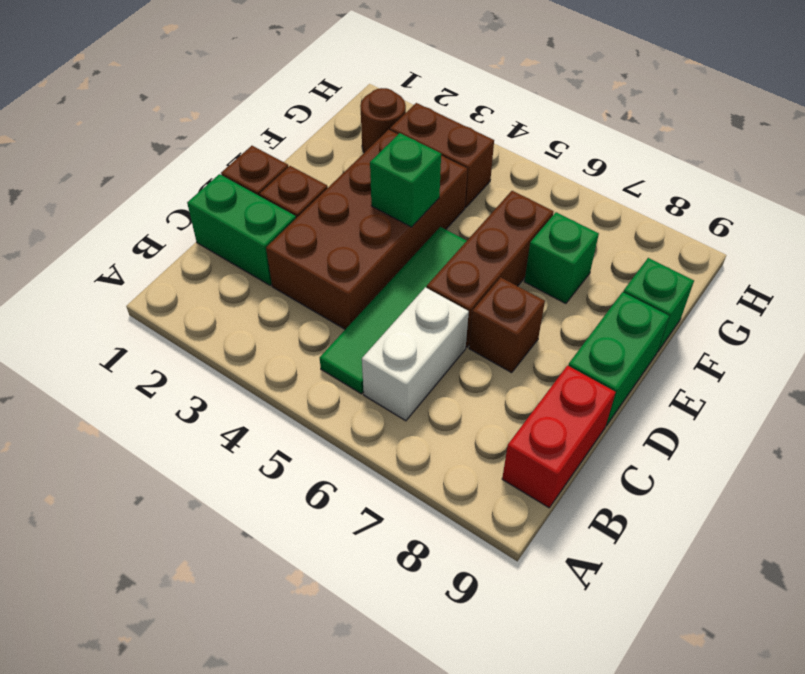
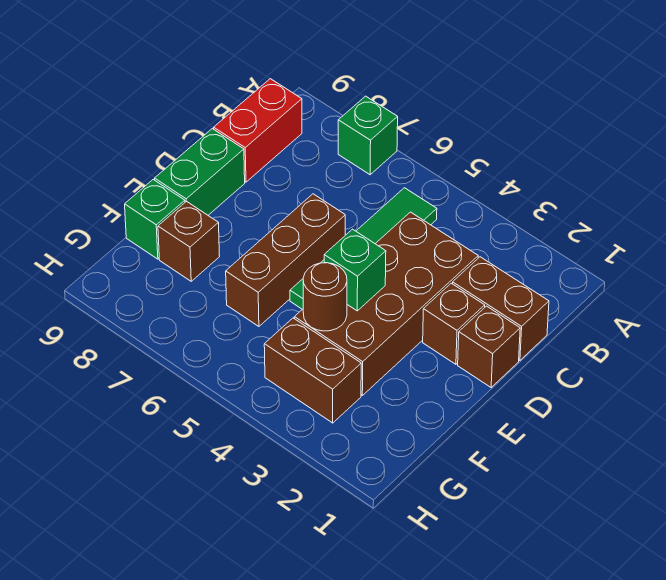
white brick B6:C6 level 1 -> none
green brick C1:C2 level 1 -> brown brick C1:C2 level 1
brown brick D7 level 1 -> brown brick F8 level 1
green brick F7 level 1 -> green brick A7 level 1
brown round brick G2 level 1 -> brown round brick F4 level 2

